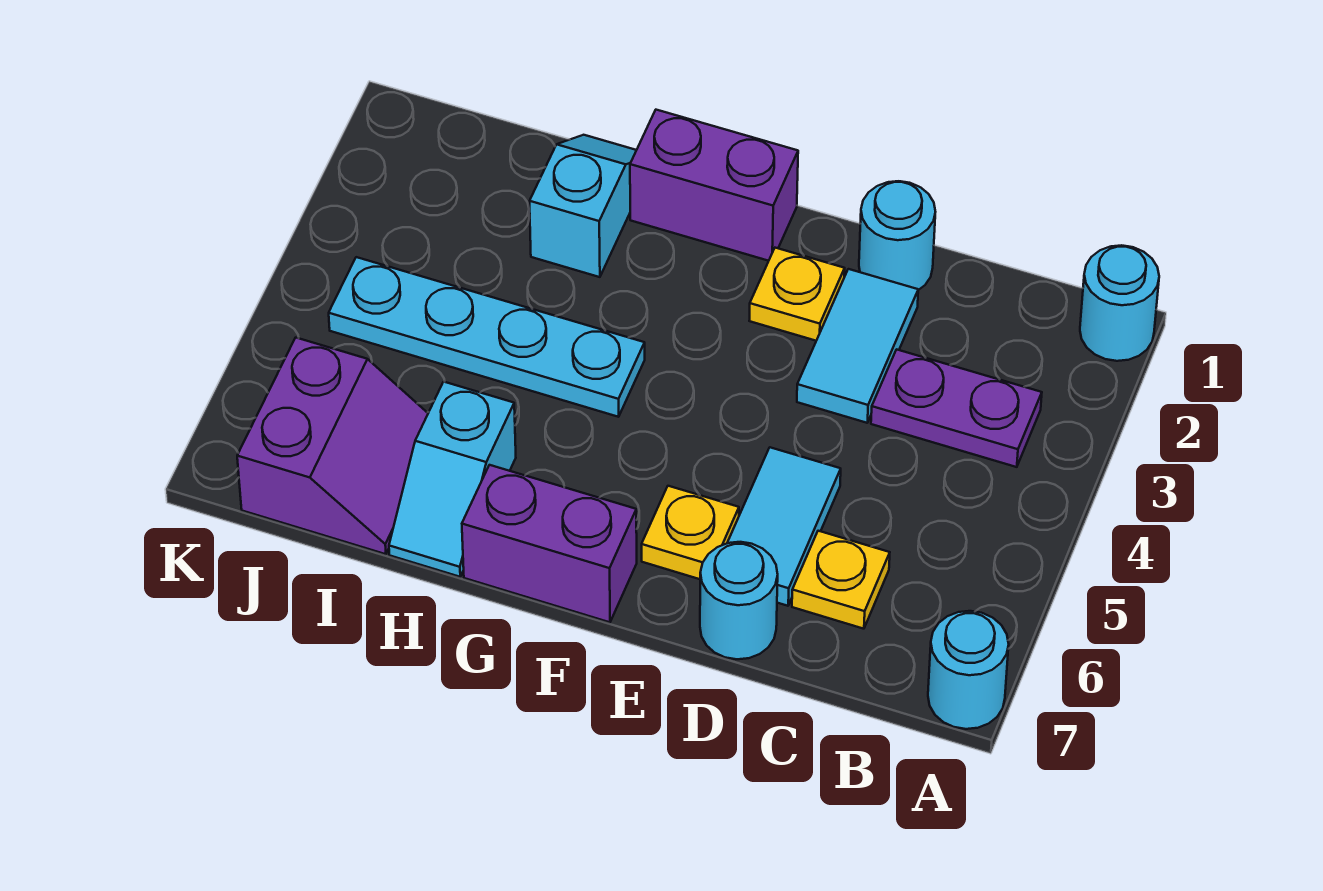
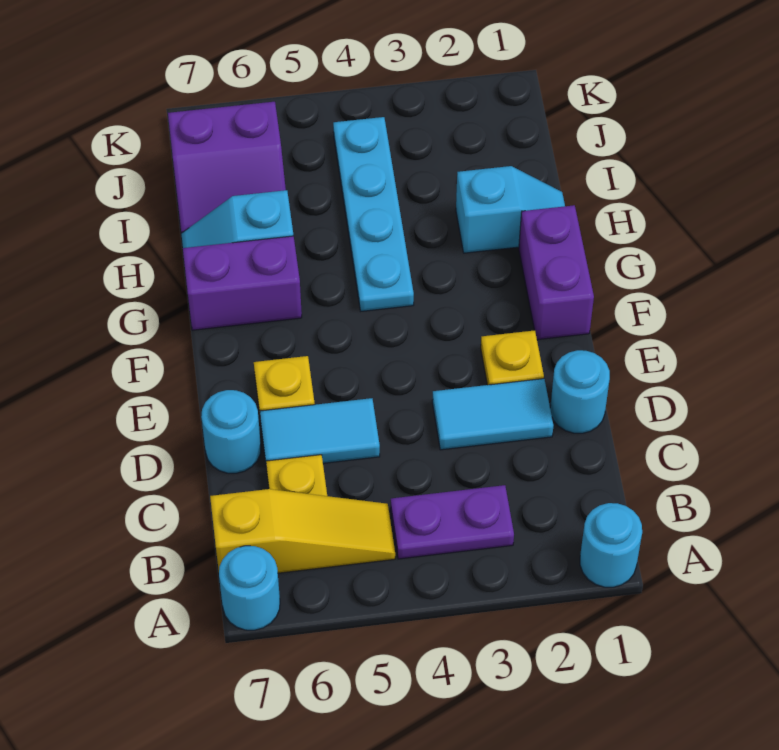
purple plate B3:C3 level 1 -> purple plate B3:B4 level 1
none -> yellow slope B5:B7 level 1 top 7
purple brick F7:G7 level 1 -> purple brick G6:G7 level 1

